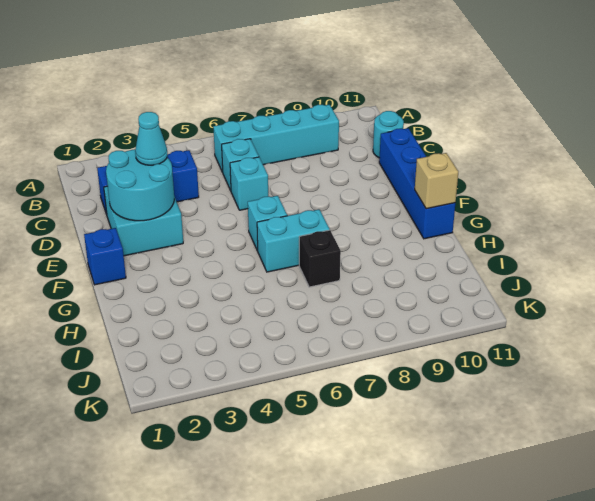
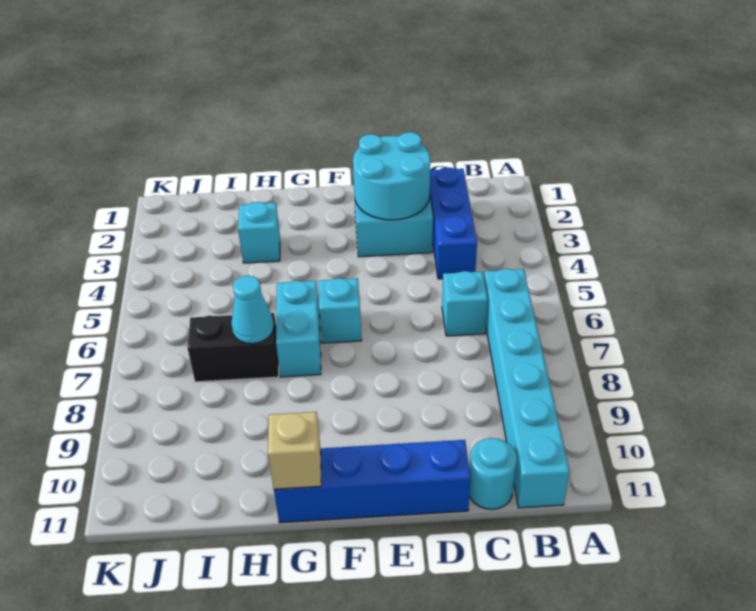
cyan brick B6:B9 level 1 -> cyan brick B6:B11 level 1
cyan cone D3 level 3 -> cyan cone H7 level 2
cyan brick D6 level 1 -> cyan brick H3 level 1
blue brick F1 level 1 -> none
black brick H7 level 1 -> black brick H7:I7 level 1

